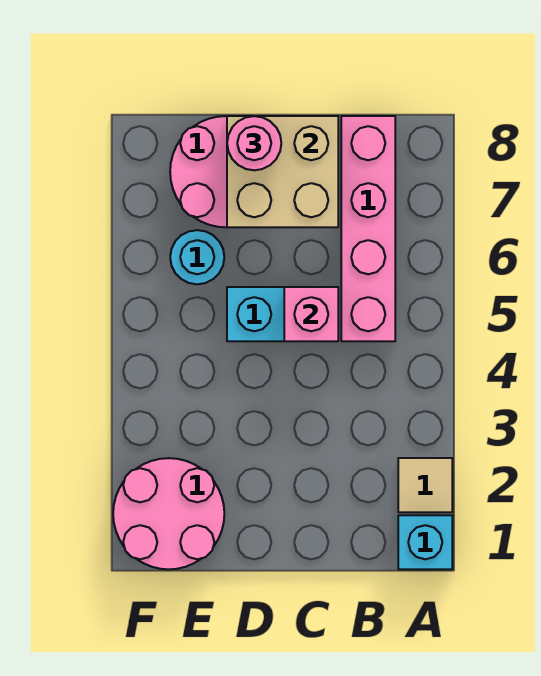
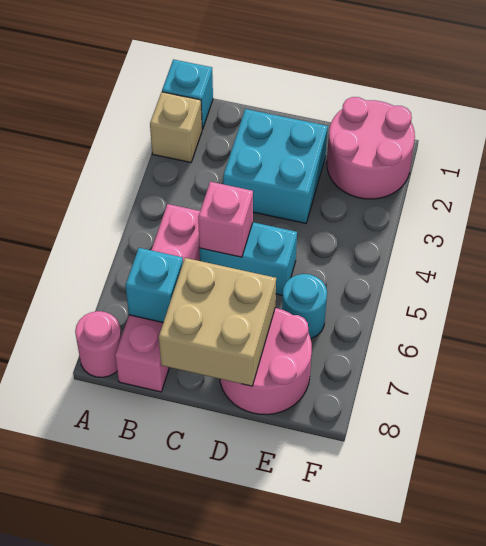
tan tile A2 level 1 -> tan brick A2 level 1
none -> cyan brick B7 level 2
none -> cyan brick C2:D3 level 1
pink round brick D8 level 3 -> pink round brick A8 level 1

